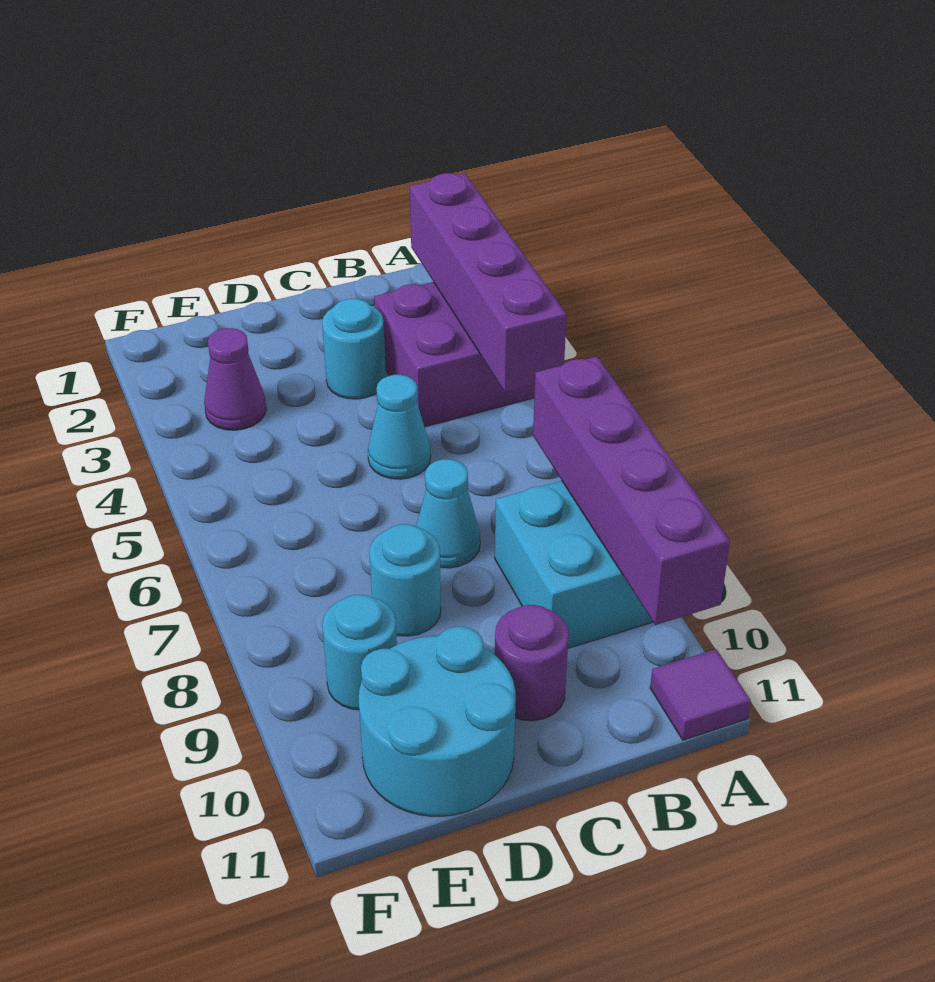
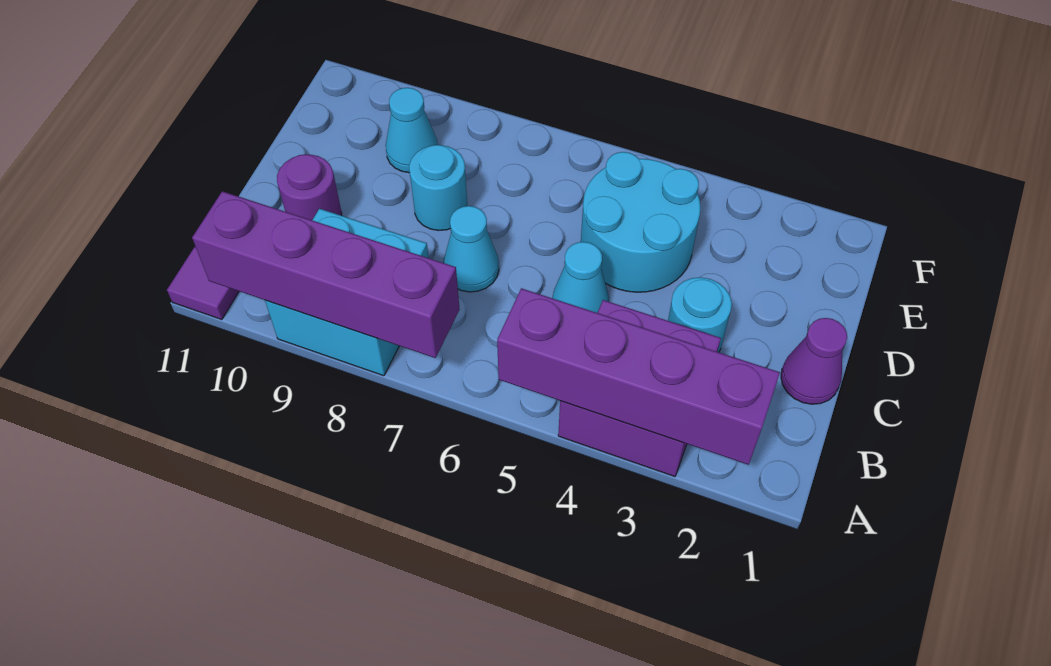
cyan round brick D10:E11 level 1 -> cyan round brick D4:E5 level 1
purple cone E3 level 1 -> purple cone C1 level 1
cyan round brick E9 level 1 -> cyan cone E9 level 1

